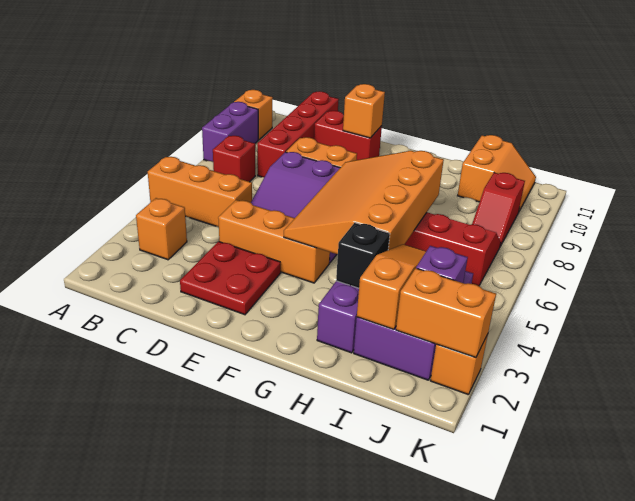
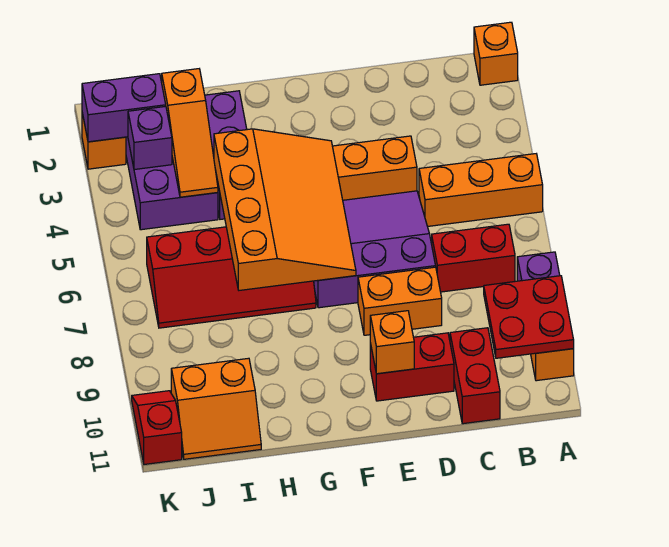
orange brick B3 level 1 -> orange brick A1 level 1
red brick B7 level 1 -> red brick B7:C7 level 1
red brick C8:C11 level 1 -> red brick C10:C11 level 1
red plate D2:E3 level 1 -> red plate A9:B10 level 2
black brick H3 level 2 -> none
orange slope I10:J11 level 1 top I -> orange slope I10:J11 level 1 top 10
orange brick J2:K2 level 2 -> purple brick J2:K2 level 2
red slope J8:J9 level 1 top 9 -> red slope K10:K11 level 1 top 11

